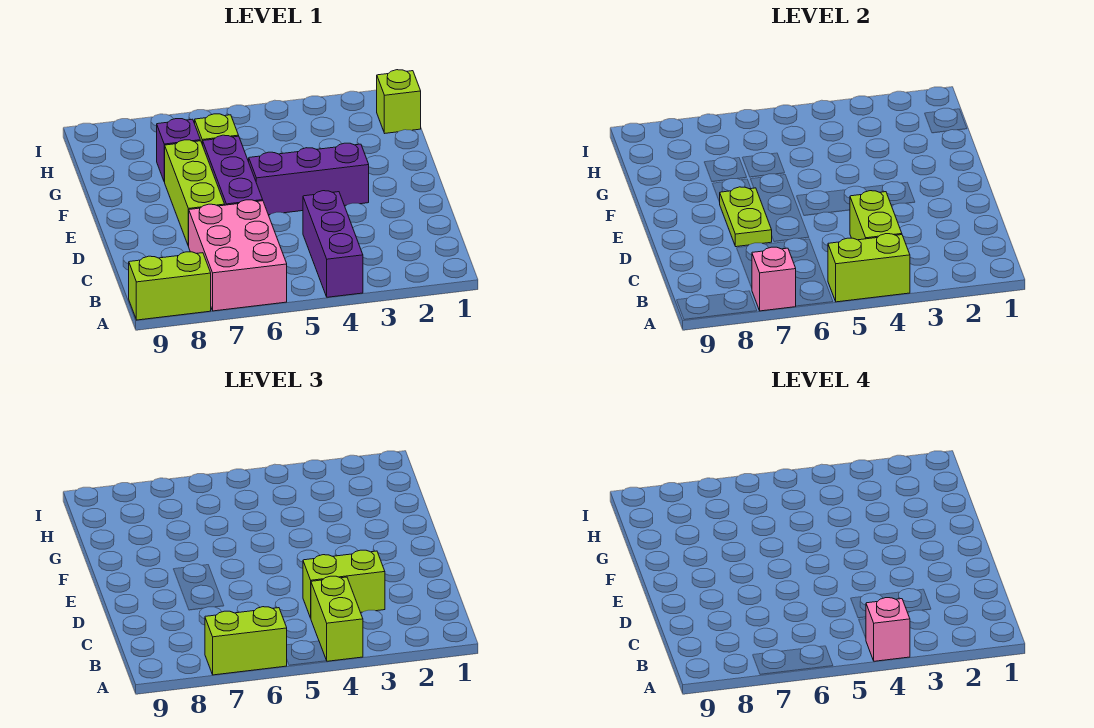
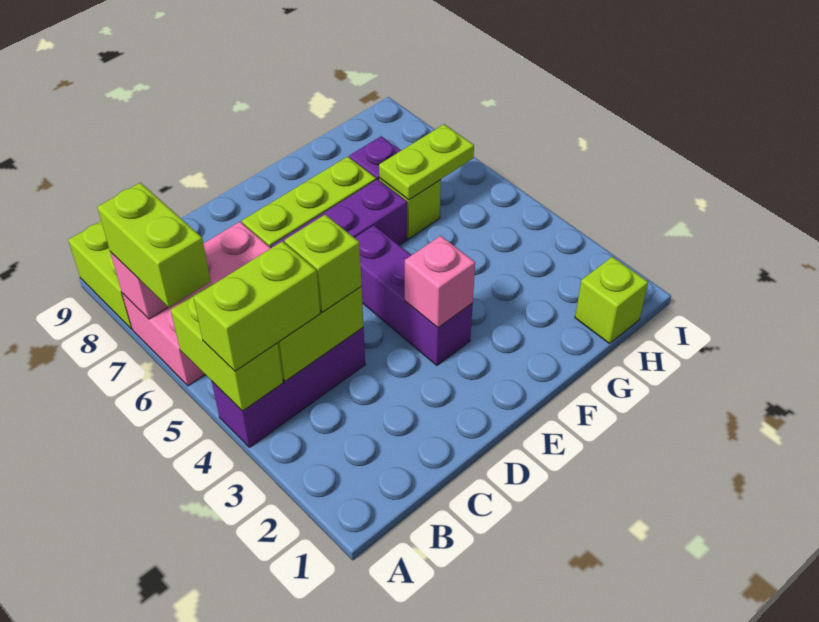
pink brick A4 level 4 -> pink brick E3 level 2
lime brick C3:C4 level 3 -> lime brick C4 level 3
lime plate D7:E7 level 2 -> lime plate G6:H6 level 2

